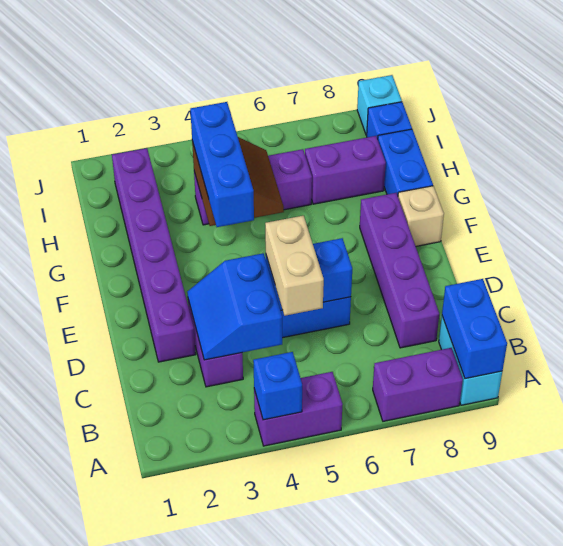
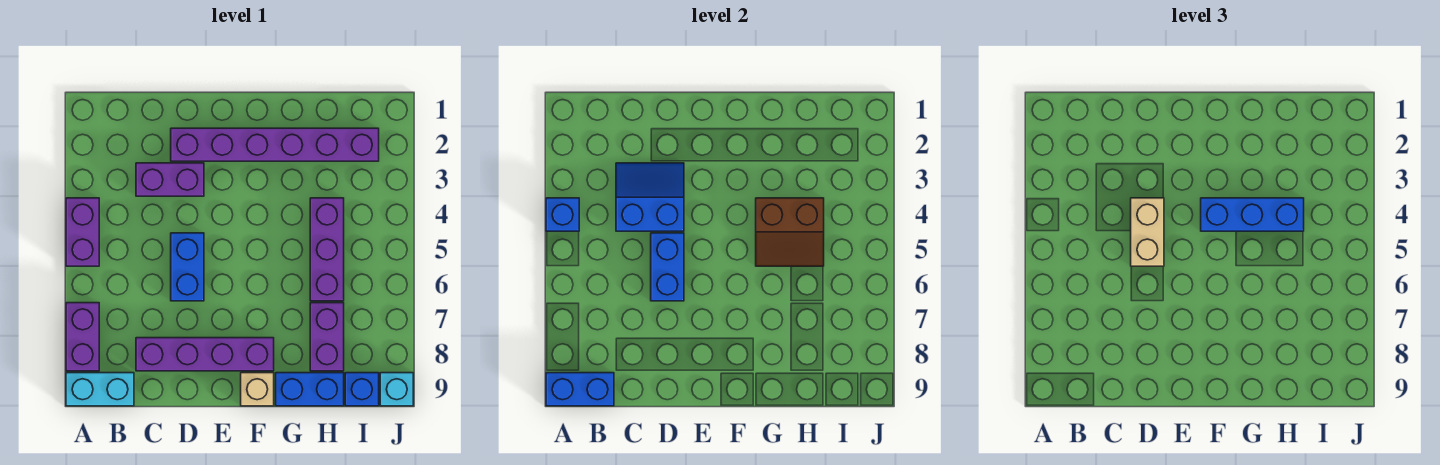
tan brick C5:D5 level 3 -> tan brick D4:D5 level 3

